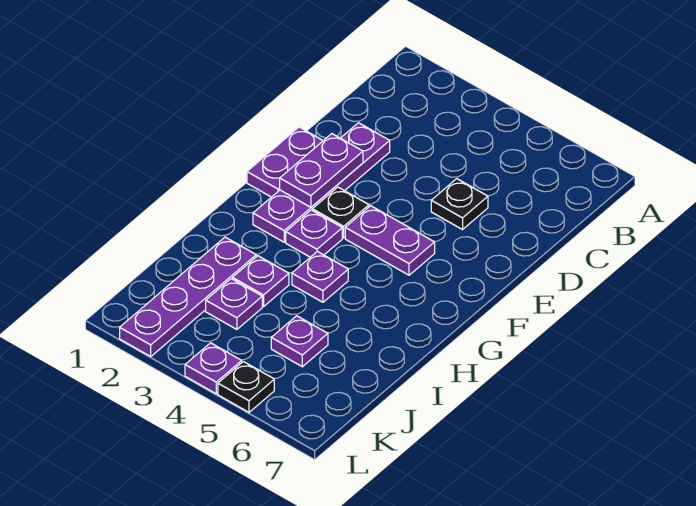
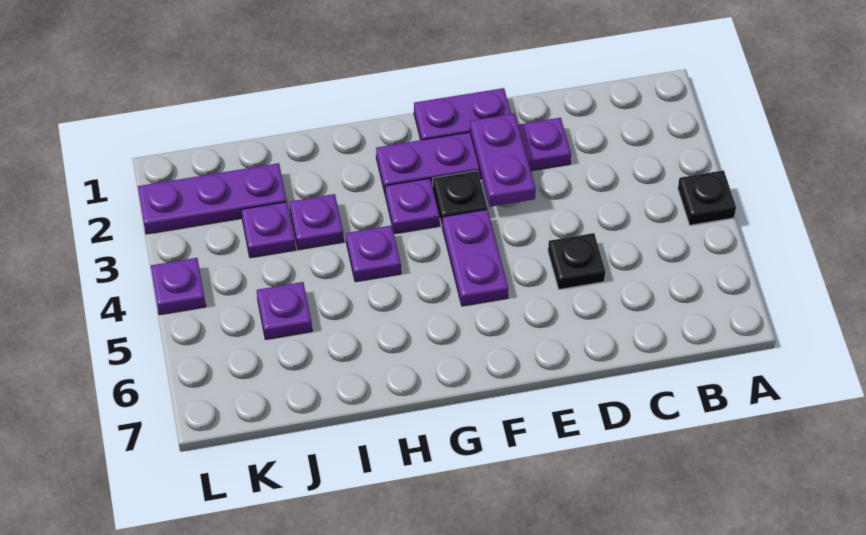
purple plate E2:F2 level 2 -> purple plate E2:E3 level 2
purple plate I2:L2 level 1 -> purple plate J2:L2 level 1
black plate L5 level 1 -> black plate A4 level 1

